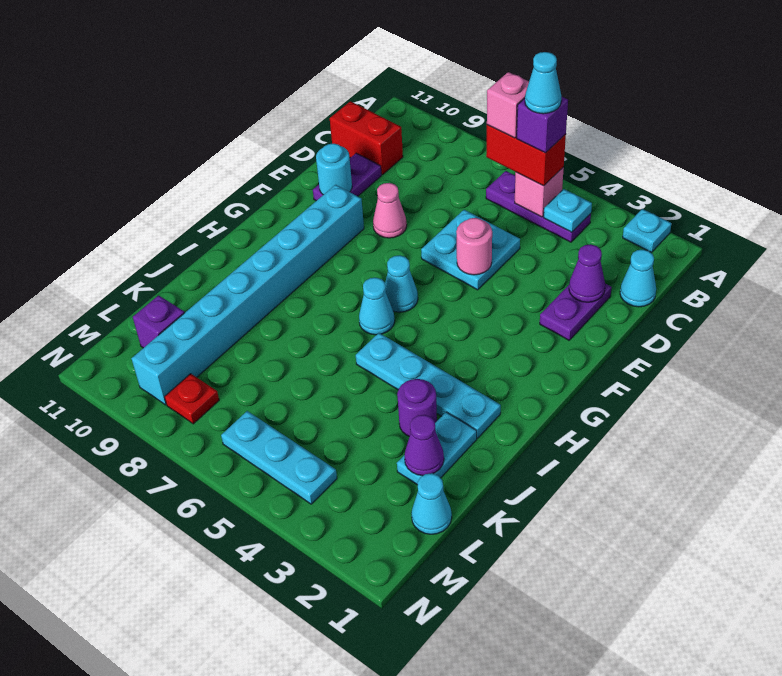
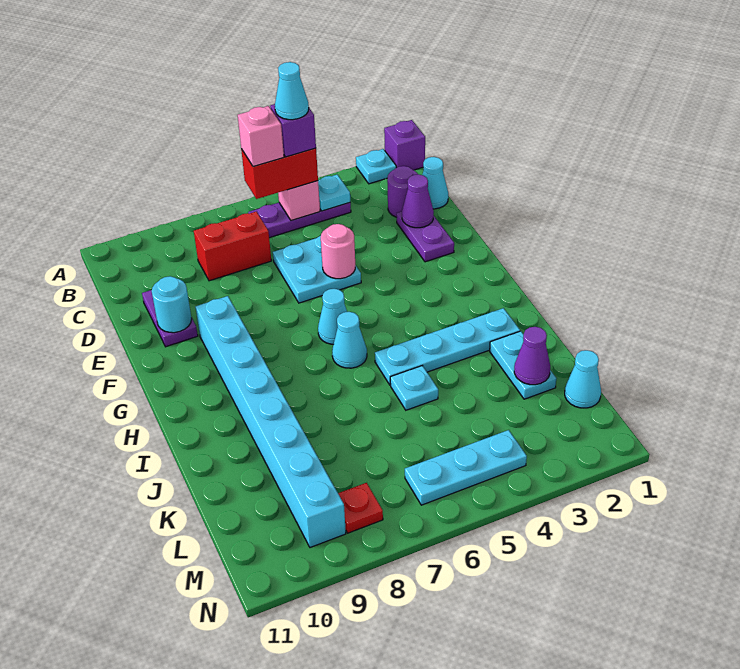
red brick C10:C11 level 1 -> red brick C7:C8 level 1
pink cone E8 level 1 -> none
purple round brick J3 level 1 -> purple round brick C2 level 1
none -> cyan plate J5 level 1
purple brick L10 level 1 -> purple brick A1 level 1

